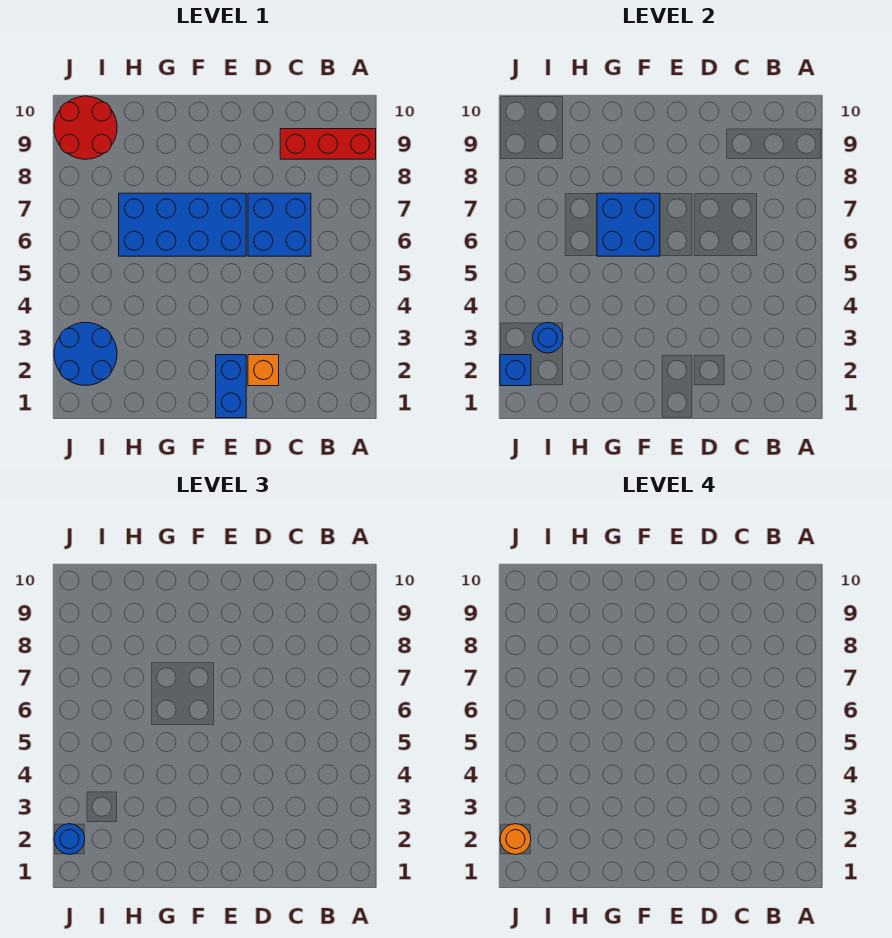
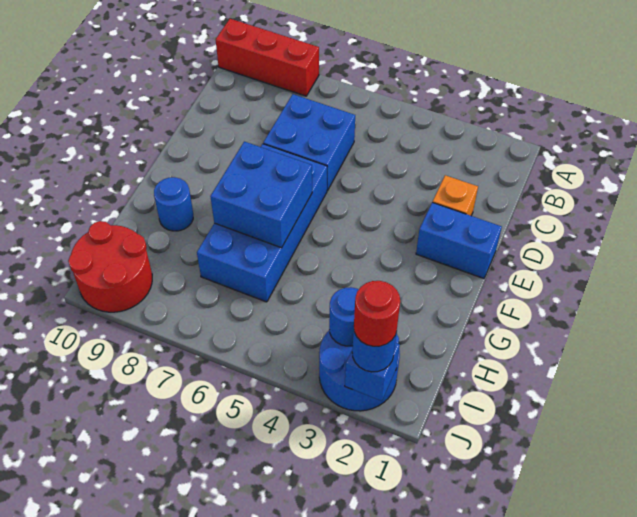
red brick A9:C9 level 1 -> red brick A8:A10 level 1
none -> blue round brick G9 level 1
orange round brick J2 level 4 -> red round brick J2 level 4

